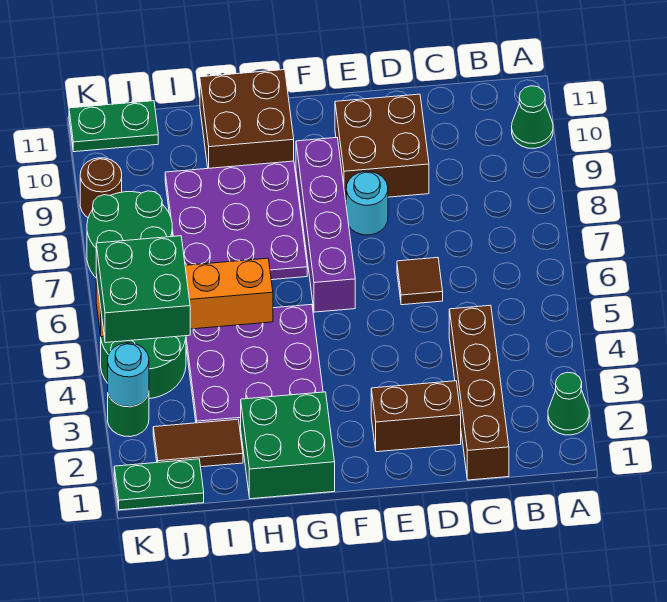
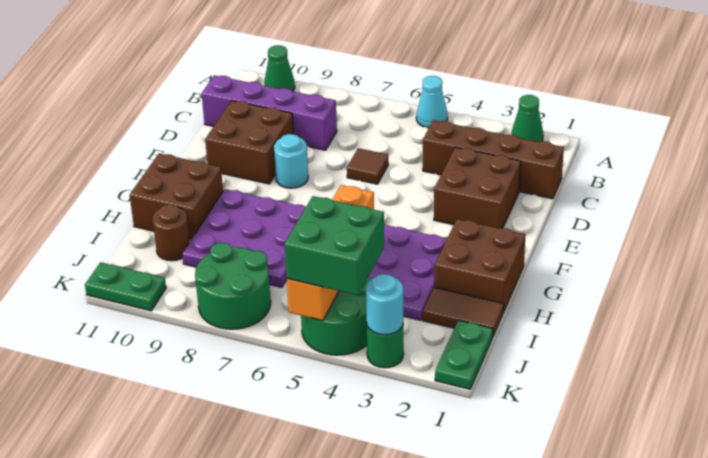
none -> cyan cone A5 level 1
brown brick D2:E2 level 1 -> brown brick D2:E3 level 1
purple brick F6:F9 level 1 -> purple brick C8:C11 level 1
green brick G1:H2 level 1 -> brown brick G1:H2 level 1
brown tile I2:J2 level 1 -> brown tile I1:I2 level 1
green plate J11:K11 level 1 -> green plate K10:K11 level 1
brown round brick K9 level 1 -> brown round brick I10 level 1

